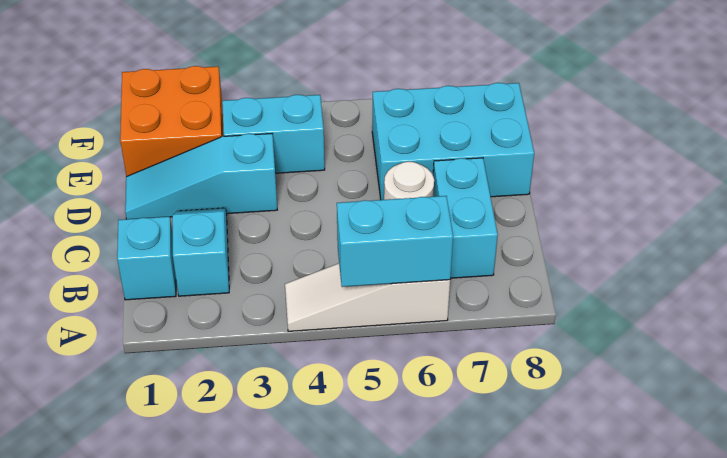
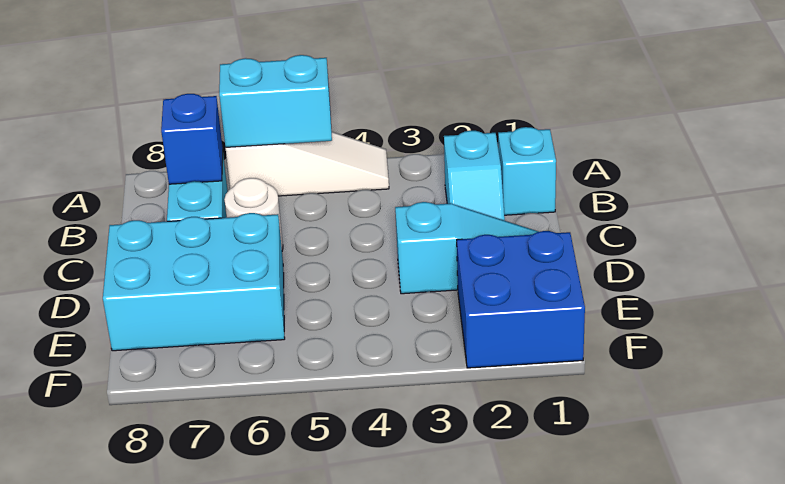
none -> blue brick B7 level 2
orange brick E1:F2 level 1 -> blue brick E1:F2 level 1
cyan brick E3:E4 level 1 -> none

